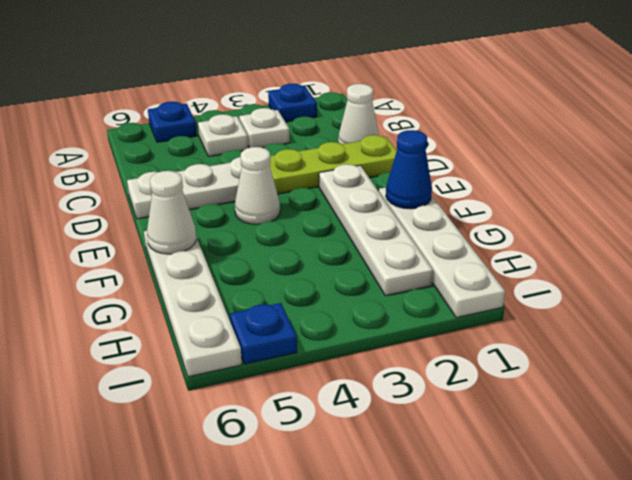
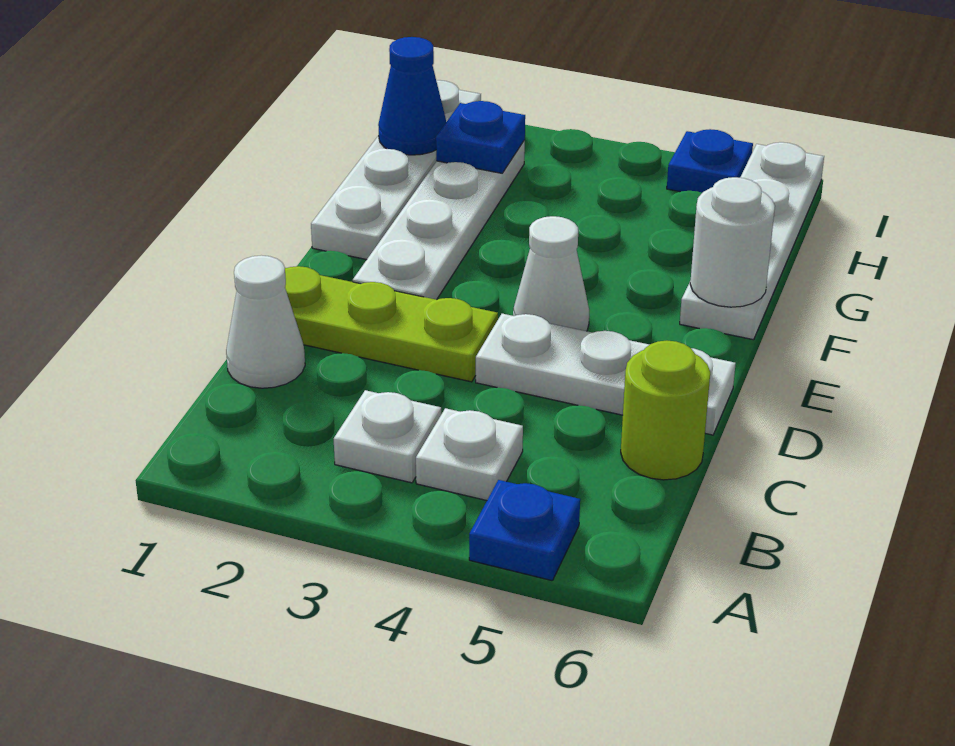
blue plate A2 level 1 -> blue plate H2 level 2
none -> lime round brick C6 level 1
blue cone F1 level 2 -> blue cone H1 level 2
white cone F6 level 2 -> white round brick F6 level 2

